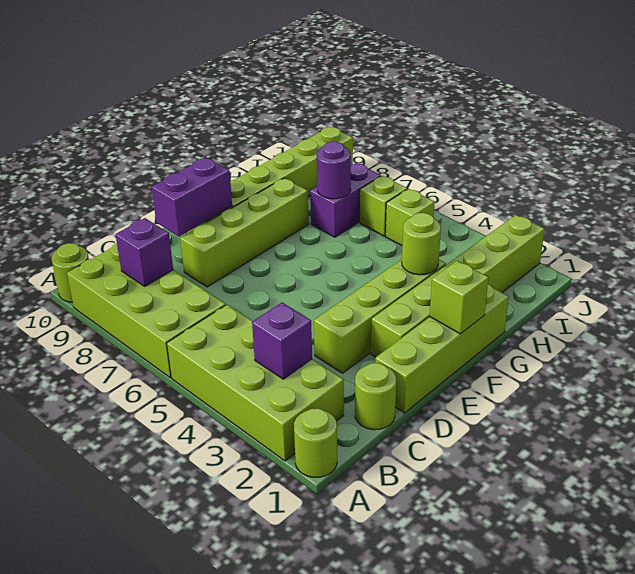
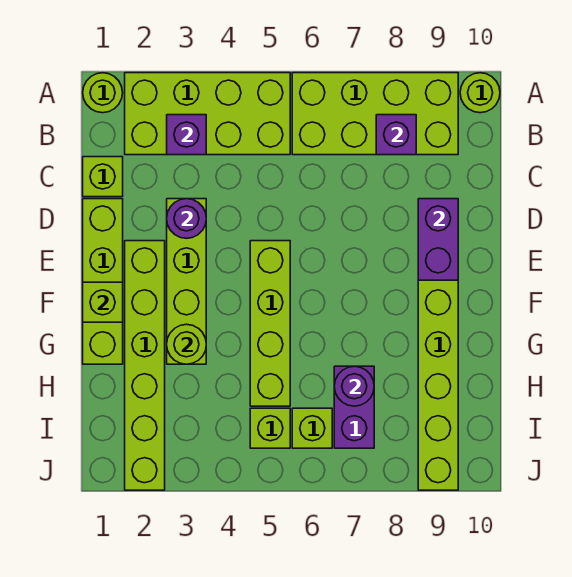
lime round brick C1 level 1 -> lime brick C1 level 1
none -> purple round brick D3 level 2
lime brick D8:G8 level 1 -> lime brick E5:H5 level 1

